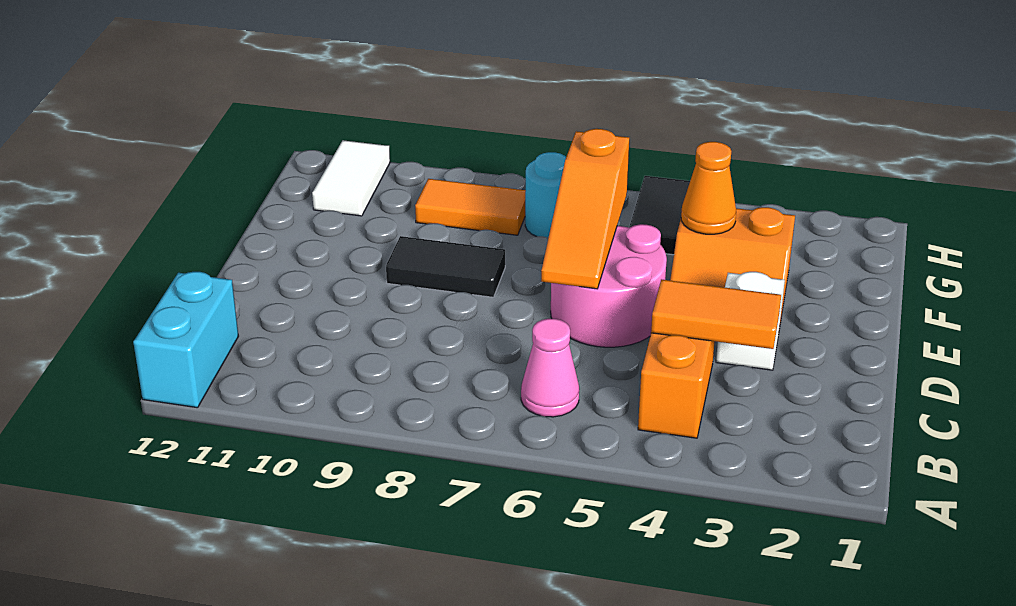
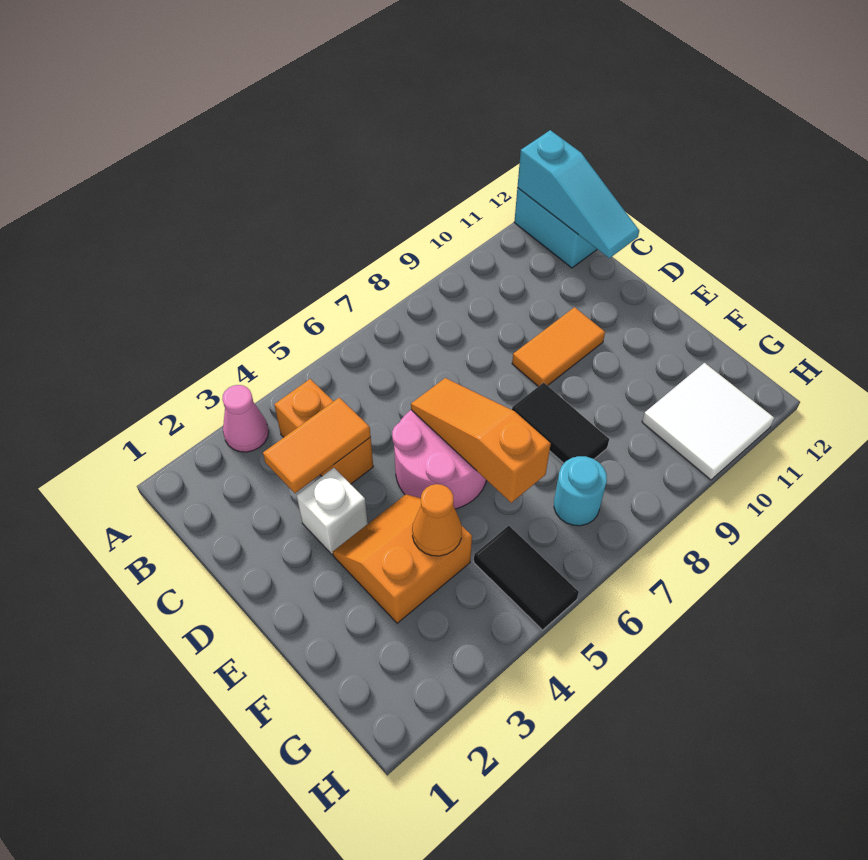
none -> cyan slope A12:C12 level 2 top A
pink cone B6 level 1 -> pink cone A3 level 1
black tile E8:E9 level 1 -> black tile E8:F8 level 1
orange tile G8:G9 level 1 -> orange tile D9:D10 level 1
white tile G11:H11 level 1 -> white tile G10:H11 level 1

